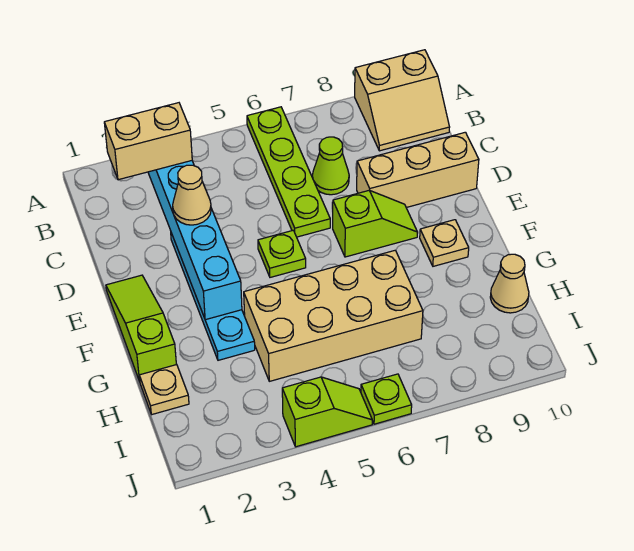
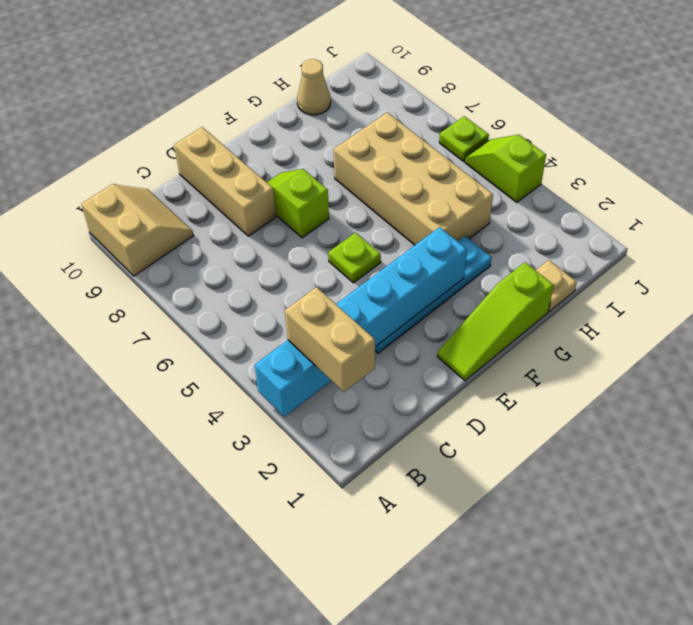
lime plate A6:D6 level 1 -> none
lime cone C7 level 1 -> none
tan cone D3 level 3 -> none
tan plate F9 level 1 -> none

